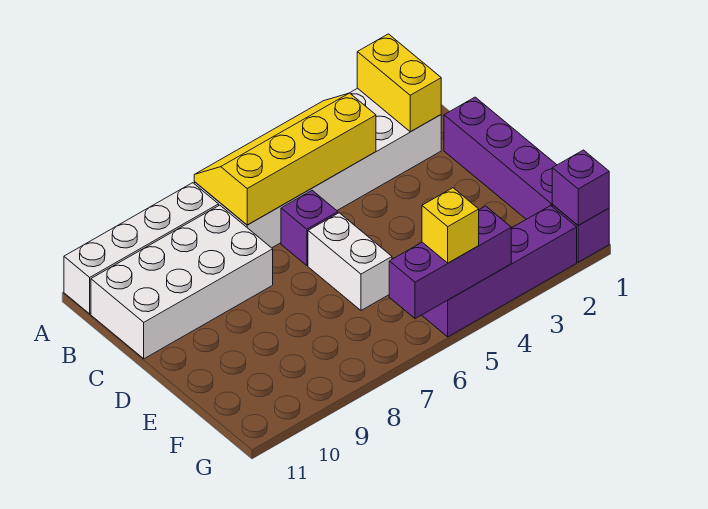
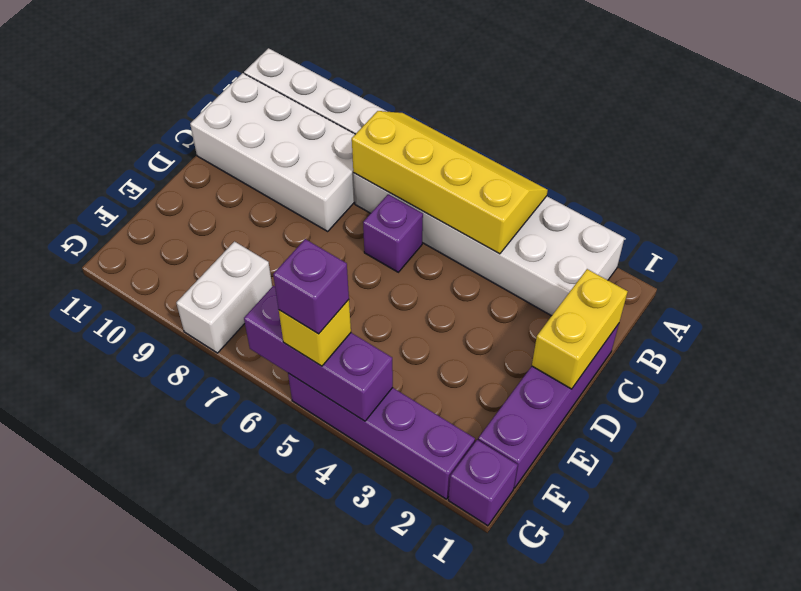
yellow brick A2:B2 level 2 -> yellow brick C1:D1 level 2
white brick D6:E6 level 1 -> white brick F8:G8 level 1
purple brick G1 level 2 -> purple brick G5 level 4

